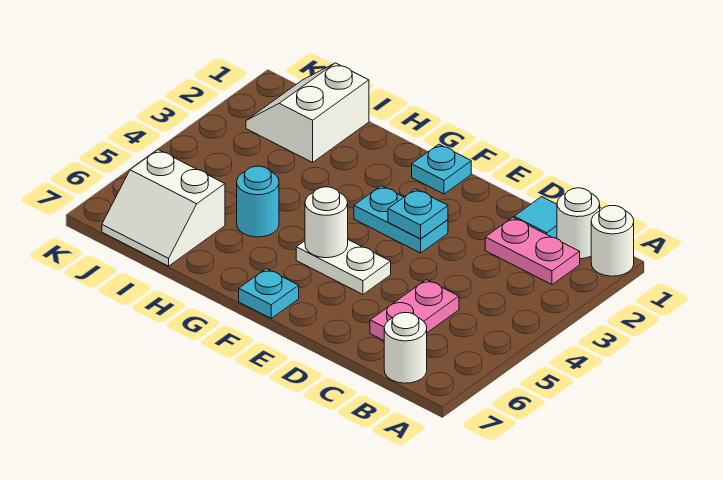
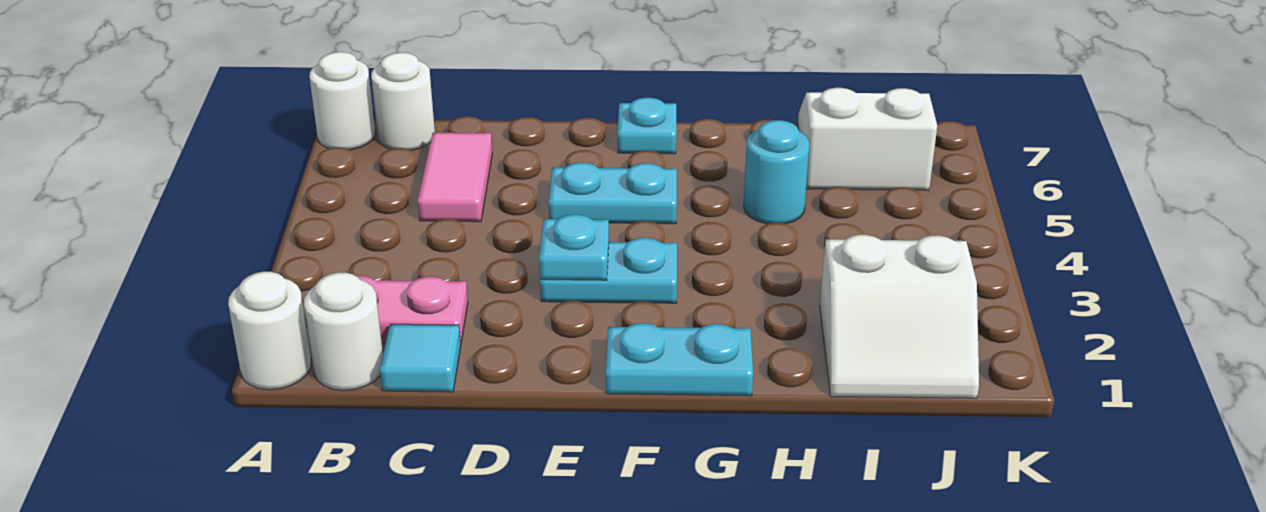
pink plate C5:C6 level 1 -> pink tile C5:C6 level 1
white plate E5:F5 level 1 -> cyan plate E5:F5 level 1
cyan plate F1 level 1 -> cyan plate F1:G1 level 1
white round brick F5 level 2 -> white round brick A7 level 1
white slope I1:J2 level 1 top I -> white slope I1:J2 level 1 top 2

